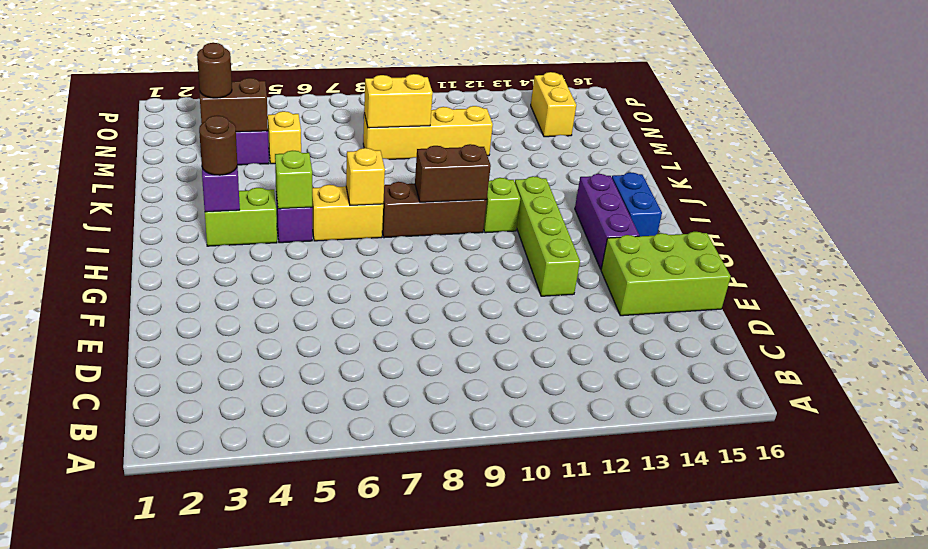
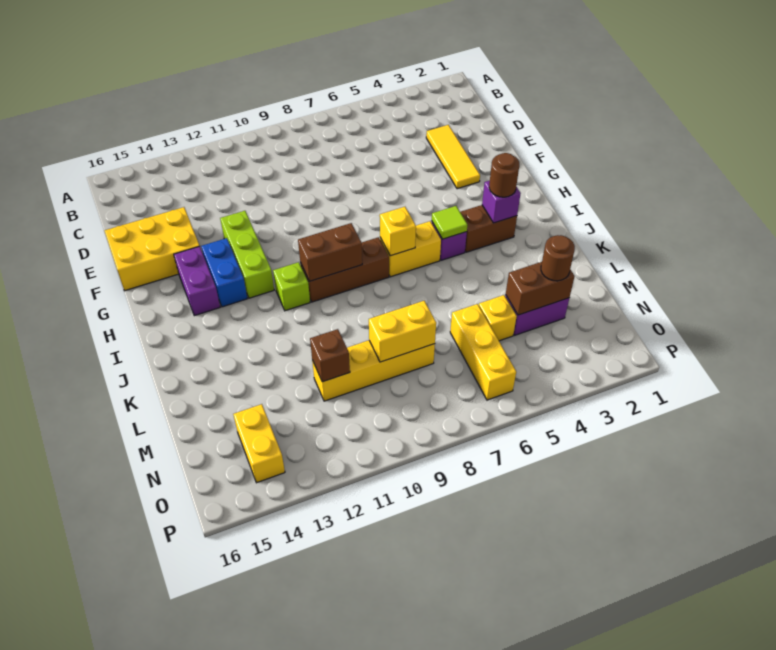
none -> yellow tile D3:F3 level 1
lime brick E14:F16 level 1 -> yellow brick E14:F16 level 1
lime brick F12:I12 level 1 -> lime brick F12:H12 level 1
purple brick G14:I14 level 1 -> purple brick G14:H14 level 1
blue brick H15:I15 level 1 -> blue brick G13:H13 level 1
lime brick I3:I4 level 1 -> brown brick I3:I4 level 1
lime brick I5 level 2 -> lime tile I5 level 2
none -> yellow brick M6:O6 level 1
none -> brown brick M11 level 2

